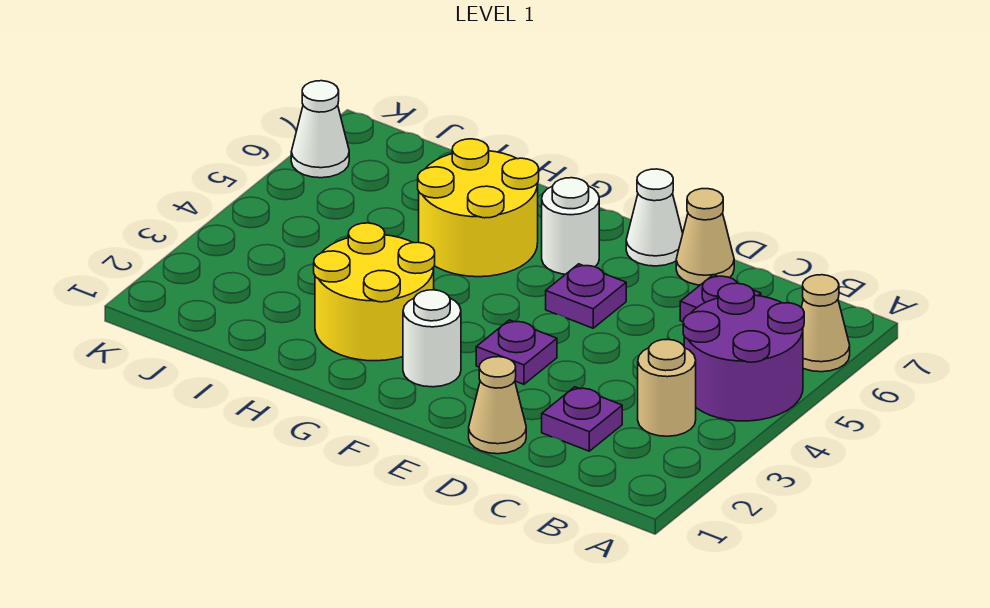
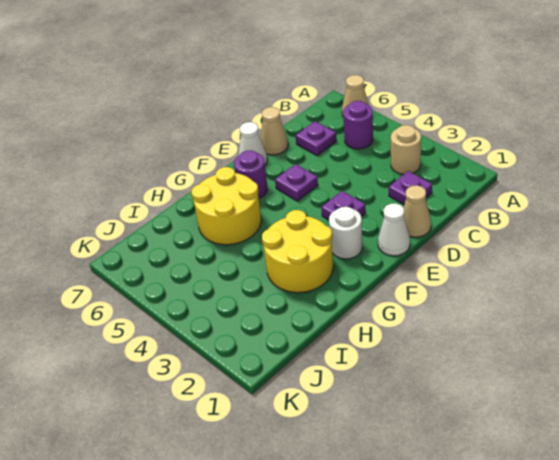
purple round brick A4:B5 level 1 -> purple round brick B5 level 1
white round brick F6 level 1 -> purple round brick F6 level 1
white cone K6 level 1 -> white cone E1 level 1

